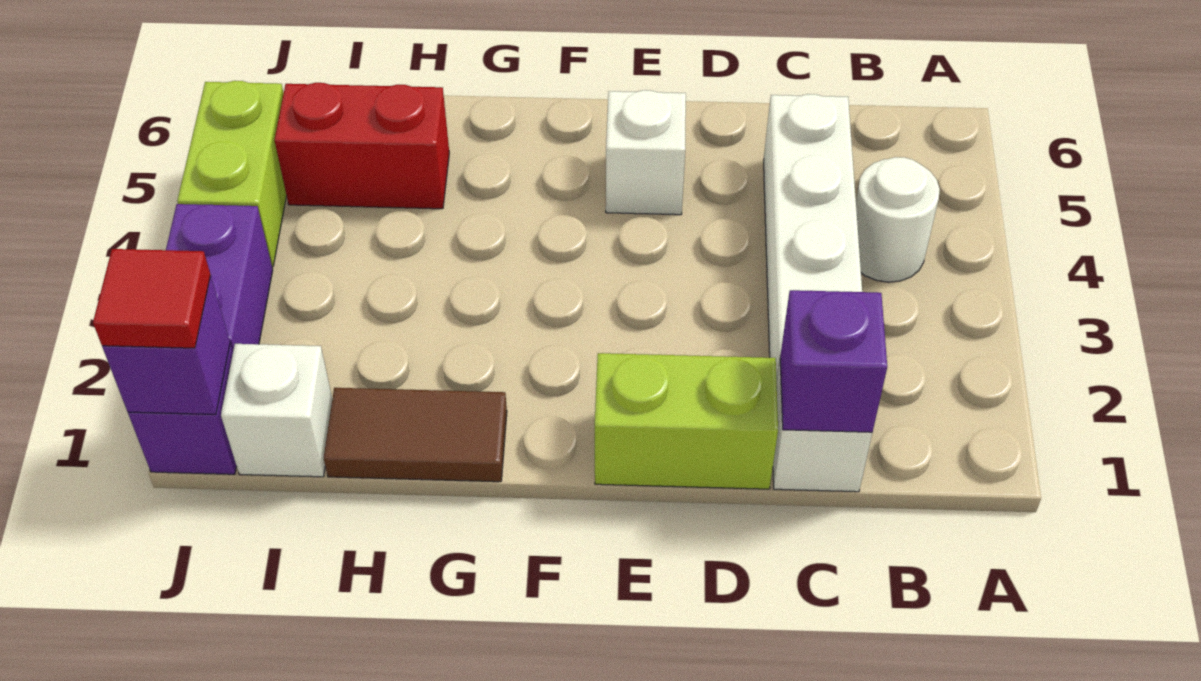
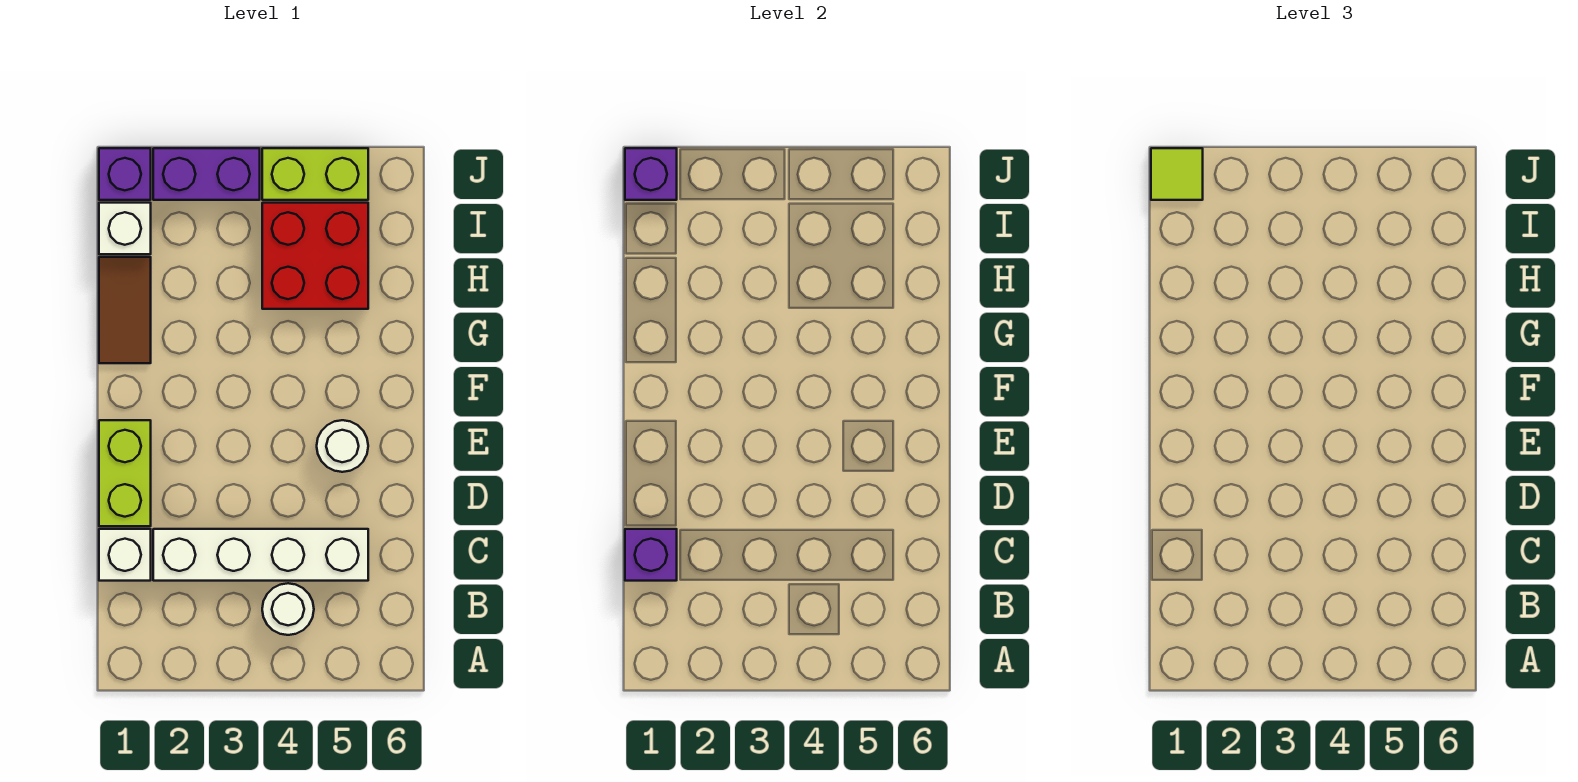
white brick E5 level 1 -> white round brick E5 level 1
red brick H5:I5 level 1 -> red brick H4:I5 level 1
red tile J1 level 3 -> lime tile J1 level 3

